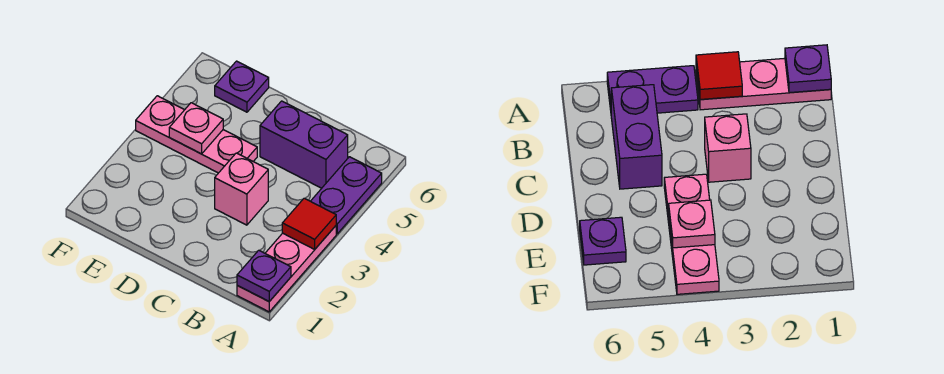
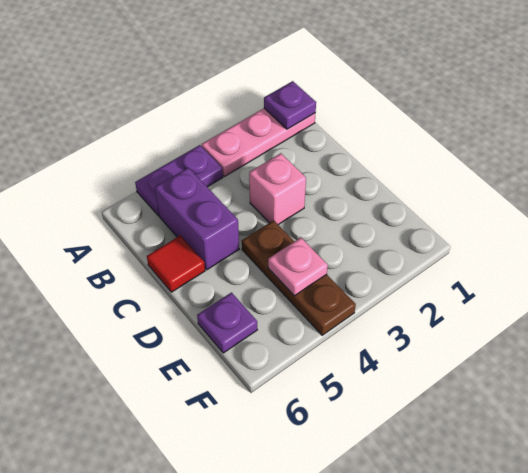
red tile A3 level 2 -> red tile C6 level 1
pink plate D4:F4 level 1 -> brown plate D4:F4 level 1

